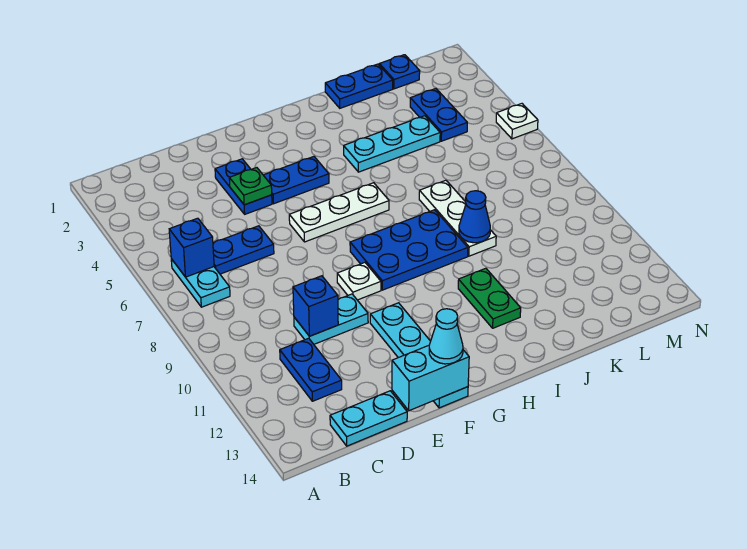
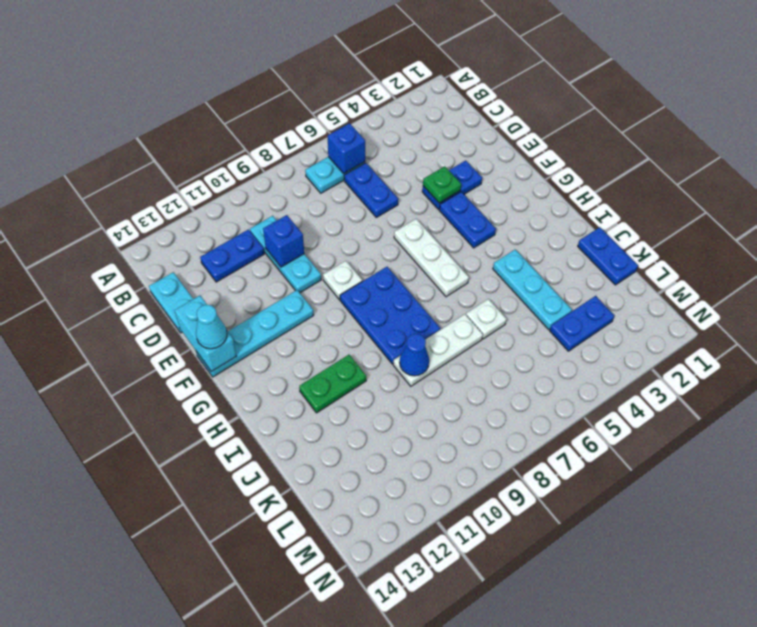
cyan plate D10:E10 level 1 -> cyan plate C10:E10 level 1
blue plate L1 level 1 -> none
white plate N5 level 1 -> white plate J6 level 1

